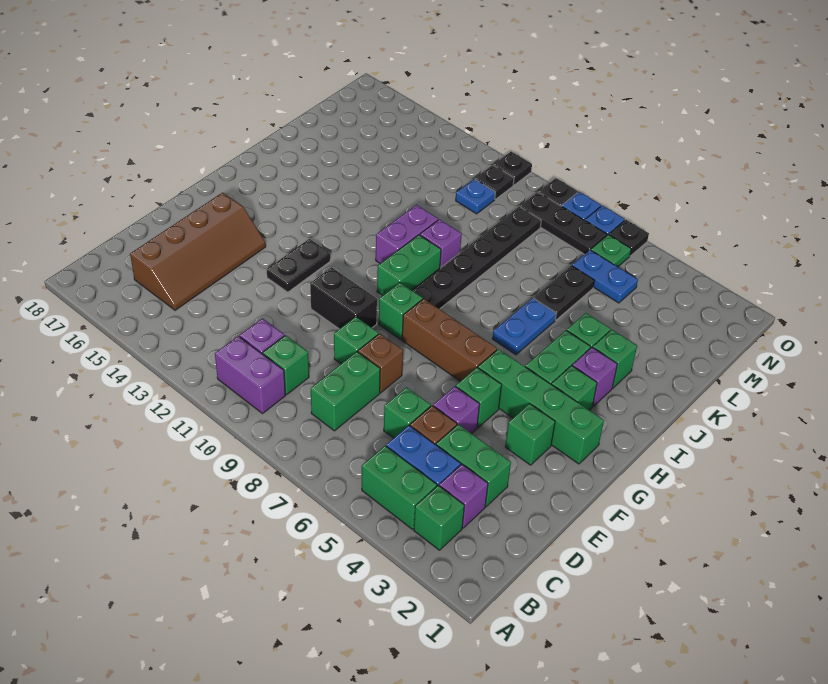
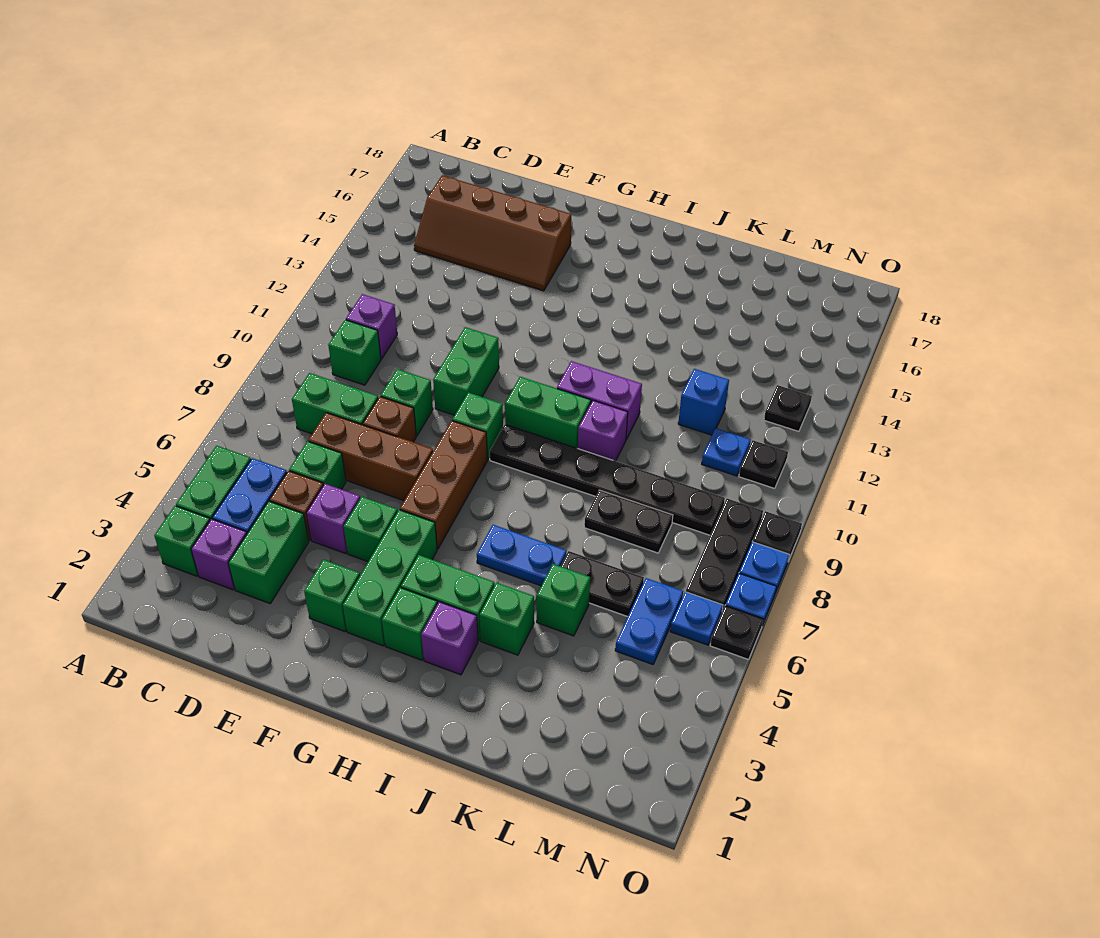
purple brick B10:B11 level 1 -> none
none -> brown brick D7:F7 level 1
black brick F10:F11 level 1 -> green brick F10:F11 level 1
black plate F13:G13 level 1 -> black plate K8:L8 level 1
green brick G2:G5 level 1 -> green brick G3:G5 level 1
green brick J3 level 1 -> green brick K5 level 1
none -> blue brick L12 level 1
green plate N6 level 1 -> blue plate N6 level 1
black plate O11 level 1 -> black plate N13 level 1

